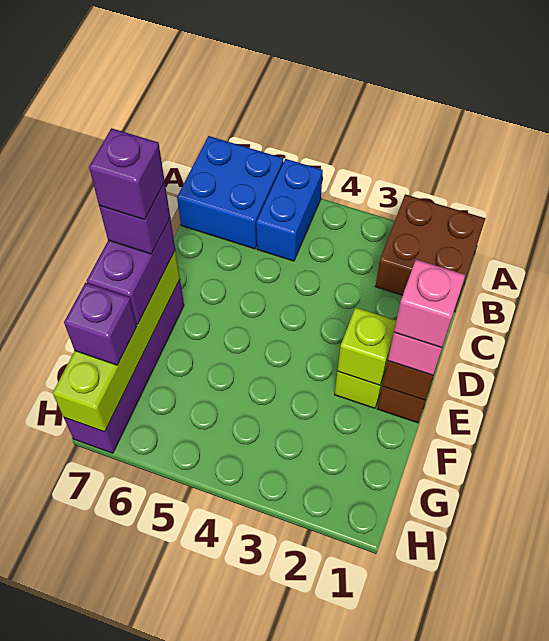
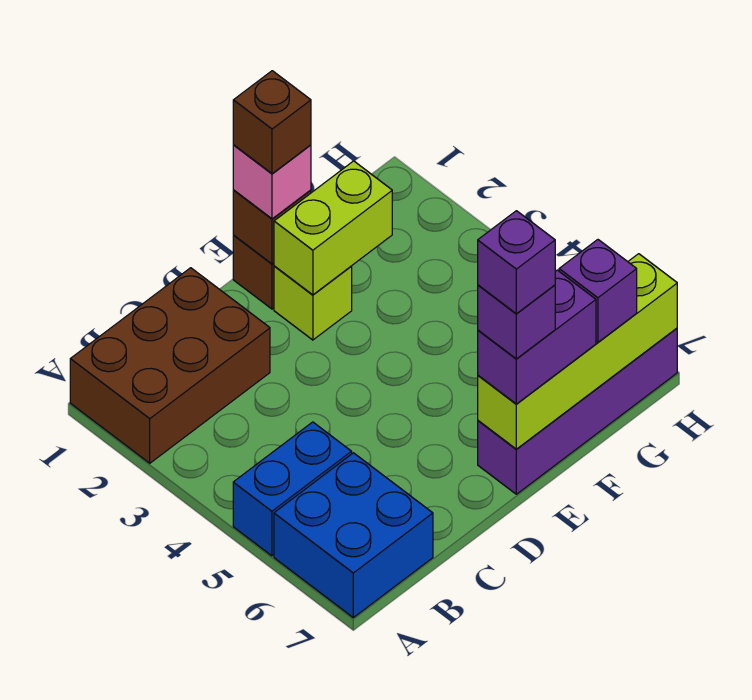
brown brick A1:B2 level 1 -> brown brick A1:C2 level 1
pink brick E1 level 4 -> brown brick E1 level 4
lime brick E2 level 2 -> lime brick E2:F2 level 2

